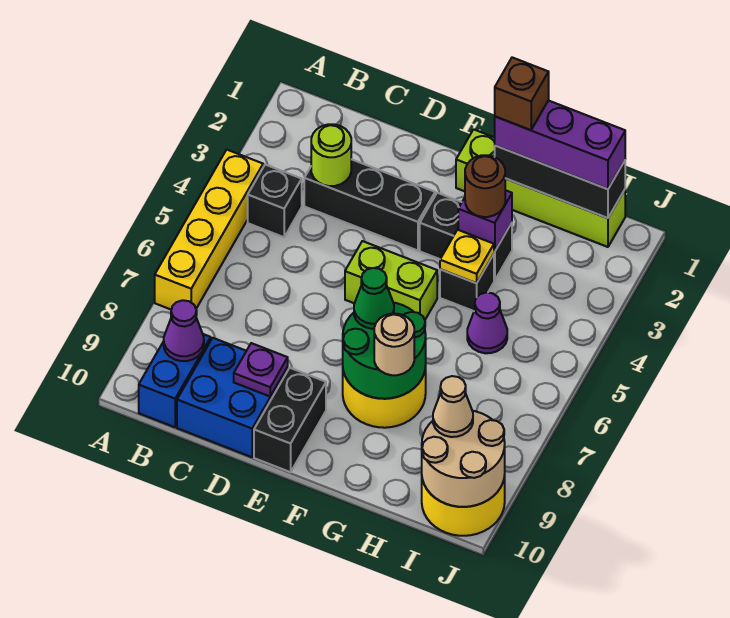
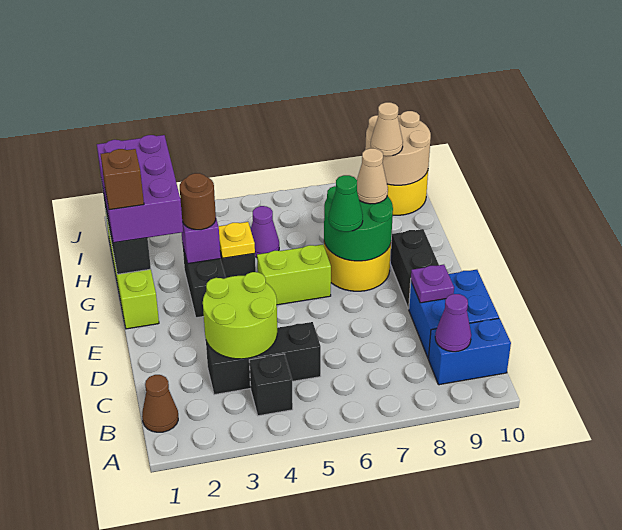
yellow brick A4:A7 level 1 -> none
none -> brown cone B1 level 1
black brick C3:E3 level 1 -> black brick C3:C5 level 1
lime round brick C3 level 2 -> lime round brick C3:D4 level 2
lime brick E5:F5 level 1 -> lime brick F5:F6 level 1
black brick E9:E10 level 1 -> black brick E9:F9 level 1
purple brick G1:I1 level 3 -> purple brick G1:I2 level 3
tan round brick G8 level 3 -> tan cone G8 level 3

